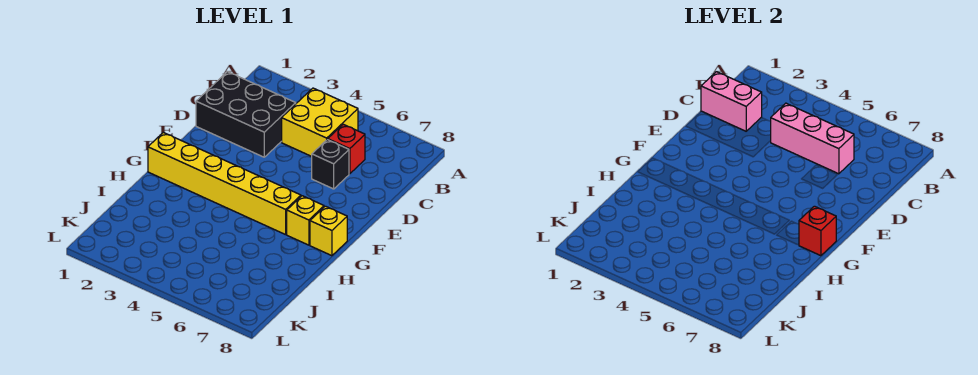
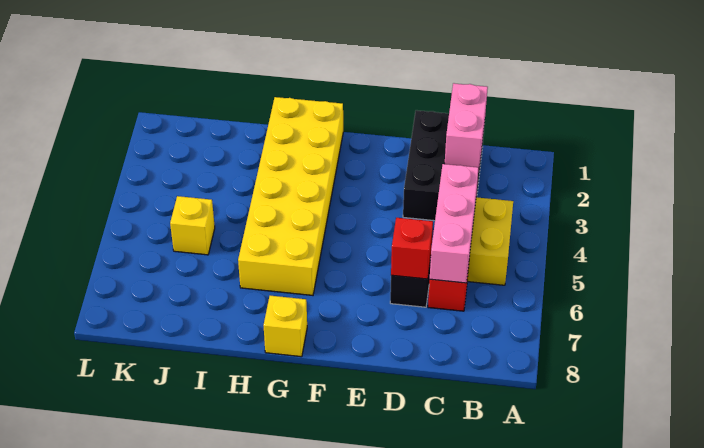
yellow brick G1:G6 level 1 -> yellow brick G1:H6 level 1
yellow brick G7 level 1 -> yellow brick J5 level 1
red brick G8 level 2 -> red brick D6 level 2

